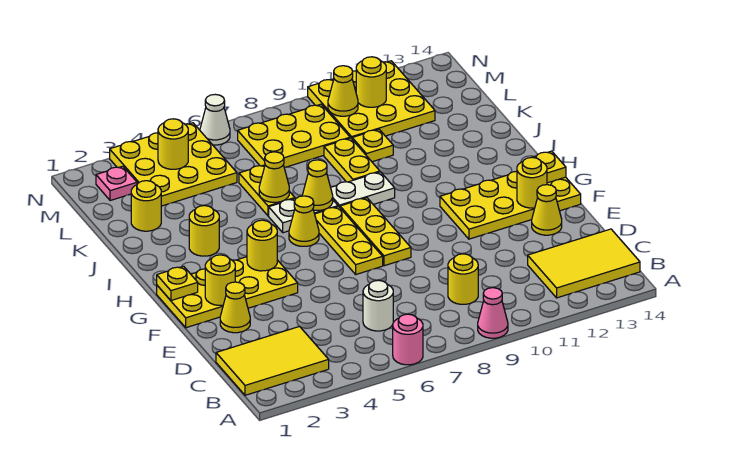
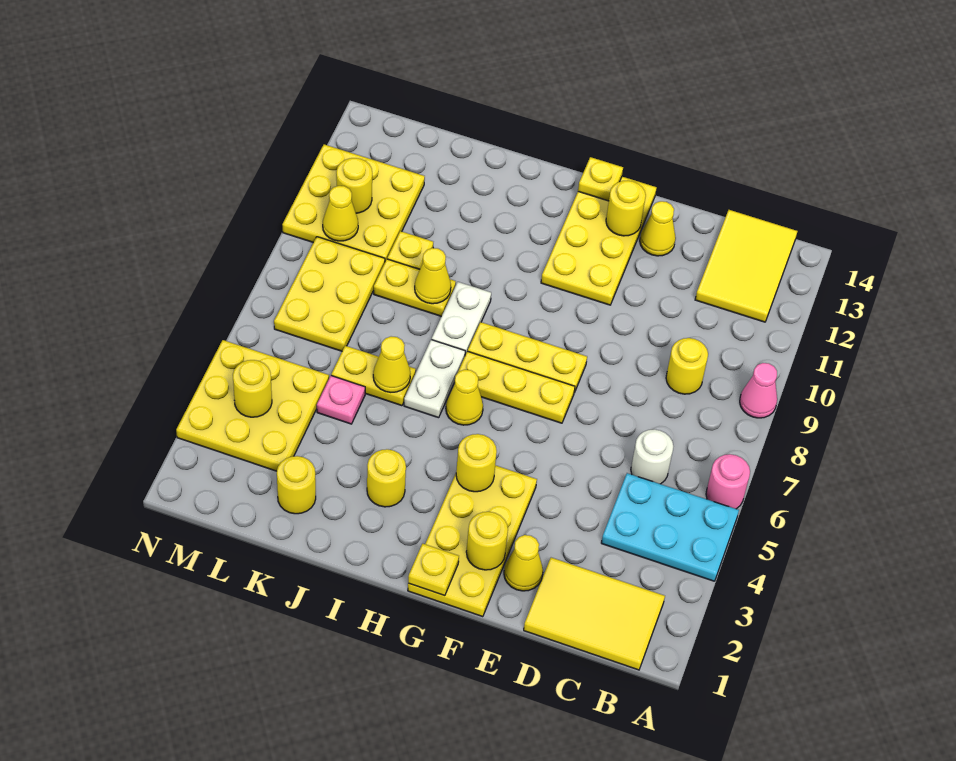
none -> cyan plate A4:C5 level 1
yellow tile B1:C3 level 1 -> yellow tile B1:D2 level 1
yellow cone I7 level 2 -> yellow cone J9 level 2
pink plate M2 level 1 -> pink plate K5 level 1
white cone N6 level 1 -> none

